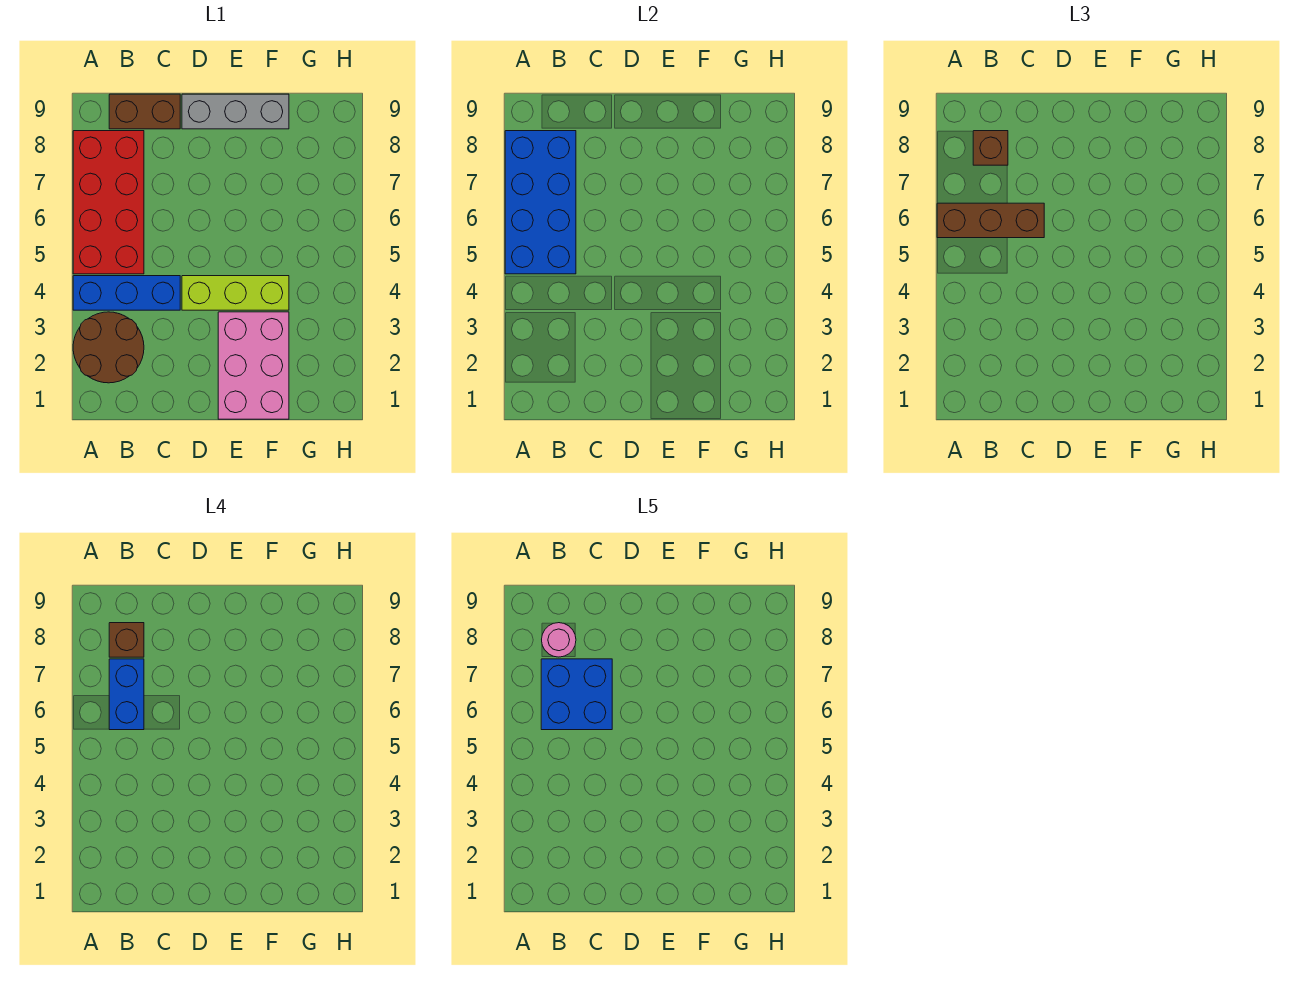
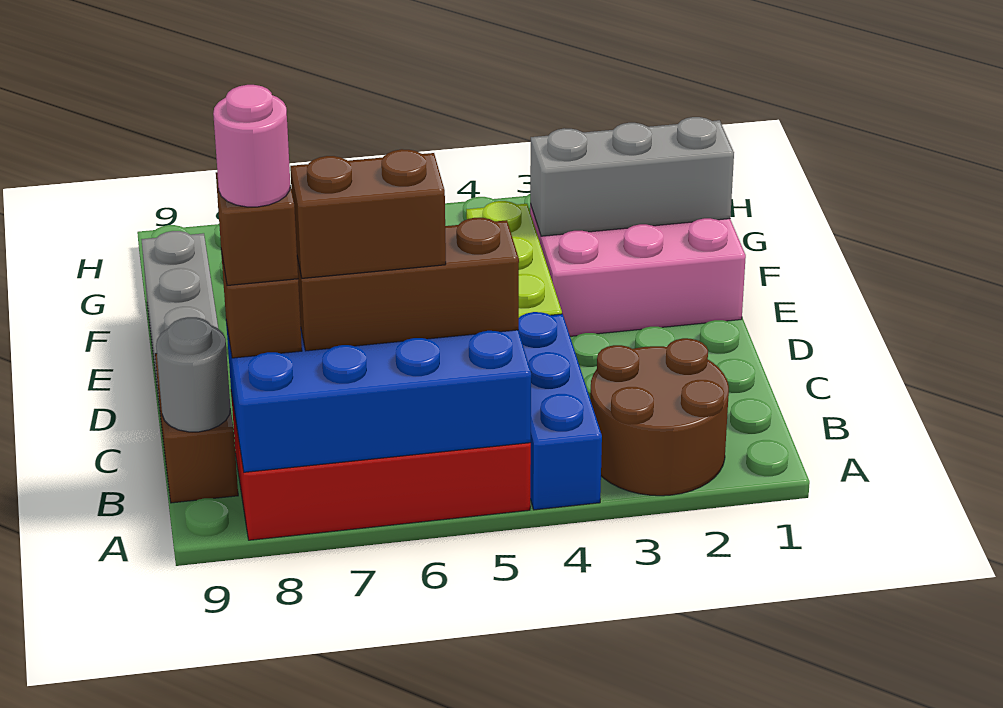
brown brick A6:C6 level 3 -> brown brick B5:B7 level 3
blue brick B6:B7 level 4 -> brown brick B6:B7 level 4
blue brick B6:C7 level 5 -> none
none -> grey round brick B9 level 2
none -> grey brick F1:F3 level 2

